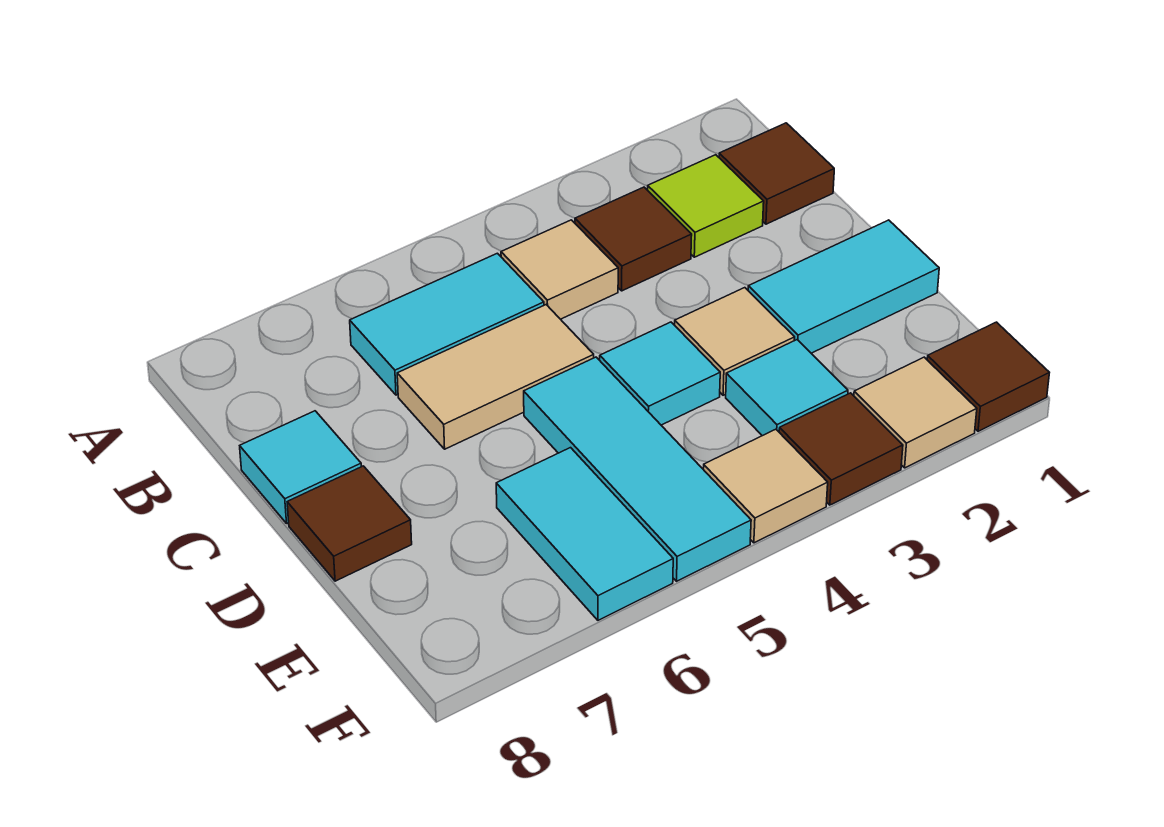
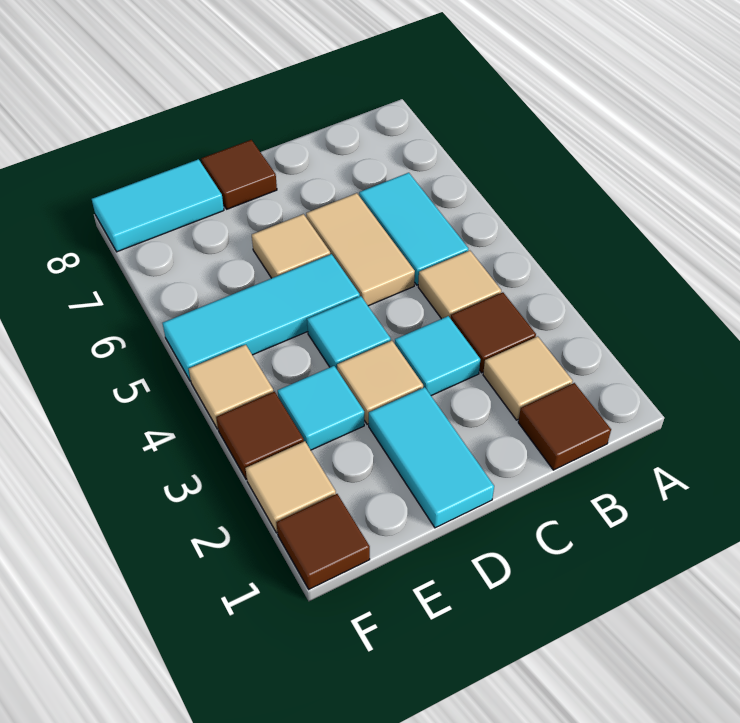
lime tile B2 level 1 -> tan tile B2 level 1
cyan tile C8 level 1 -> cyan tile C3 level 1
none -> tan tile D6 level 1
cyan tile E6:F6 level 1 -> cyan tile E8:F8 level 1

